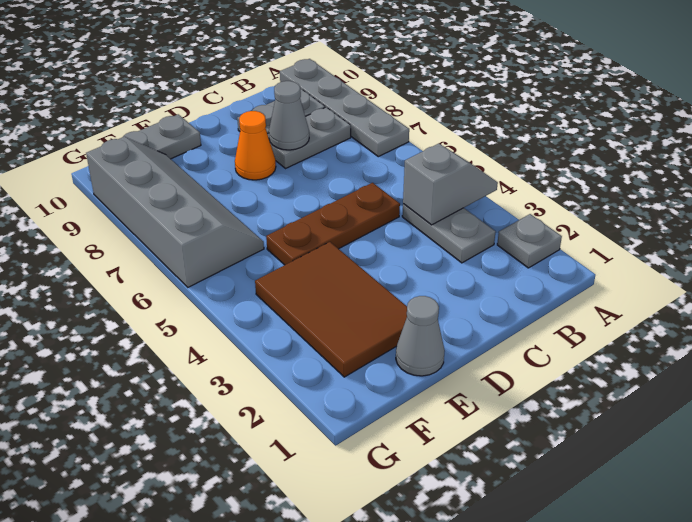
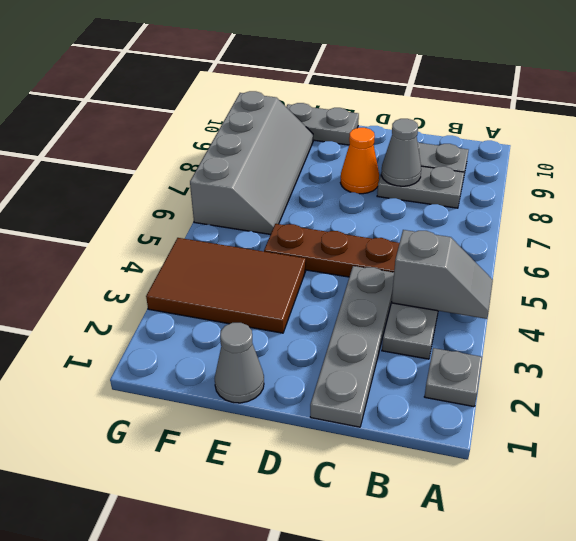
grey plate A7:A10 level 1 -> grey plate C1:C4 level 1
brown tile E2:F4 level 1 -> brown tile E3:G4 level 1

